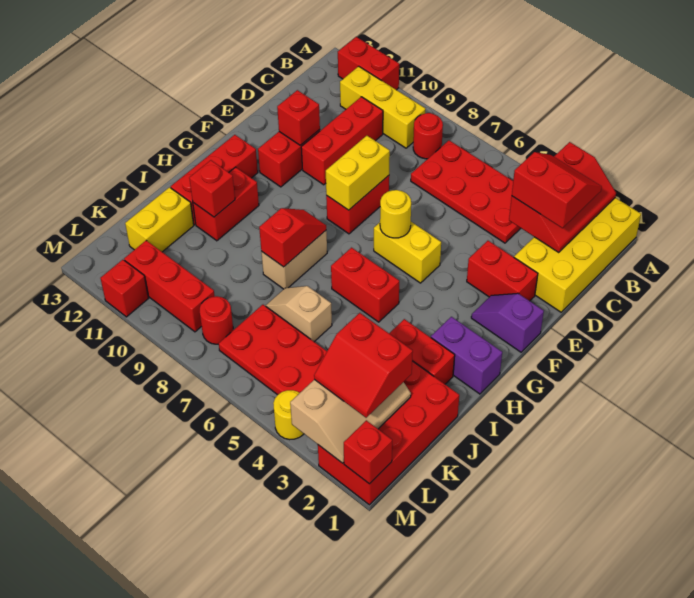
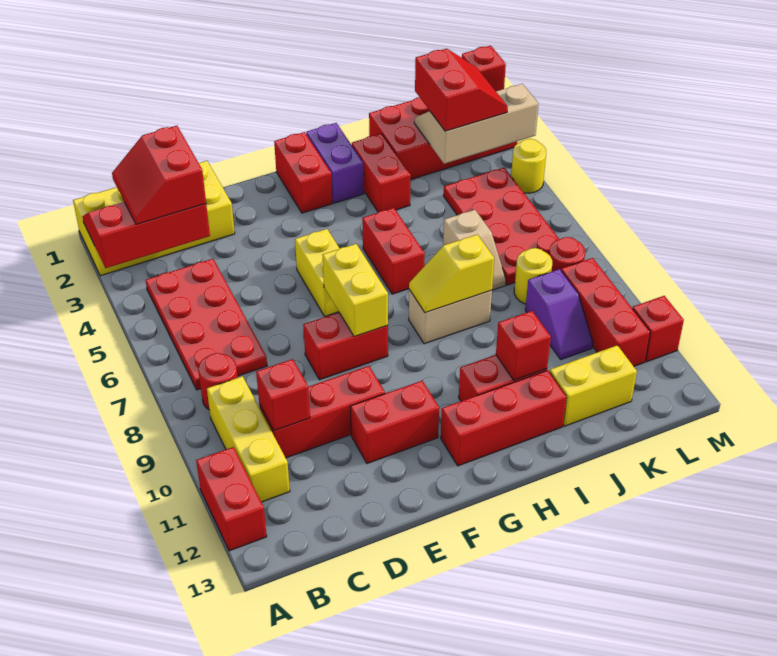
red brick E2:E3 level 1 -> red brick G1:G2 level 1
yellow brick E8:F8 level 2 -> yellow brick F7:F8 level 2
red brick E11 level 2 -> red brick C10 level 2
purple slope F1:F2 level 1 top 1 -> purple slope K9:K10 level 1 top 9
yellow round brick F6 level 2 -> yellow round brick K8 level 1
red slope H8:I8 level 2 top I -> yellow slope H8:I8 level 2 top I

